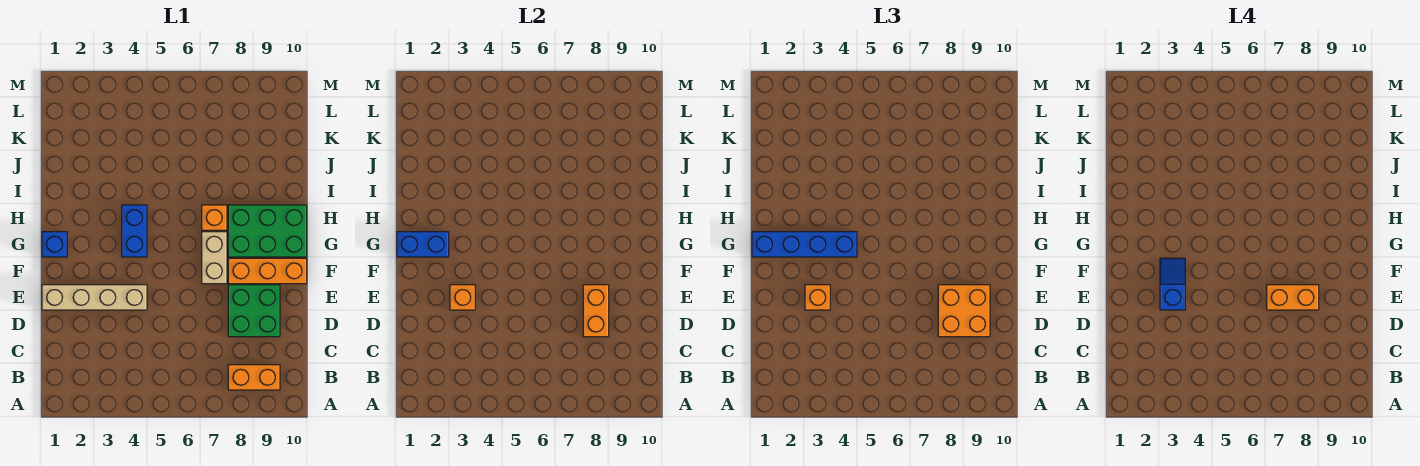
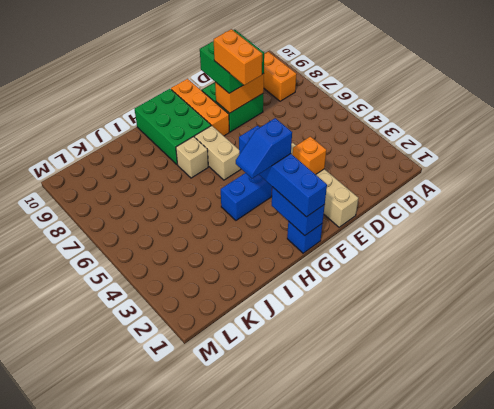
orange brick D8:E9 level 3 -> green brick D8:E9 level 3
orange brick E3 level 3 -> none
blue slope E3:F3 level 4 top E -> blue slope G3:H3 level 4 top G
tan brick F7:G7 level 1 -> tan brick G6:G7 level 1
orange brick H7 level 1 -> tan brick H7 level 1

